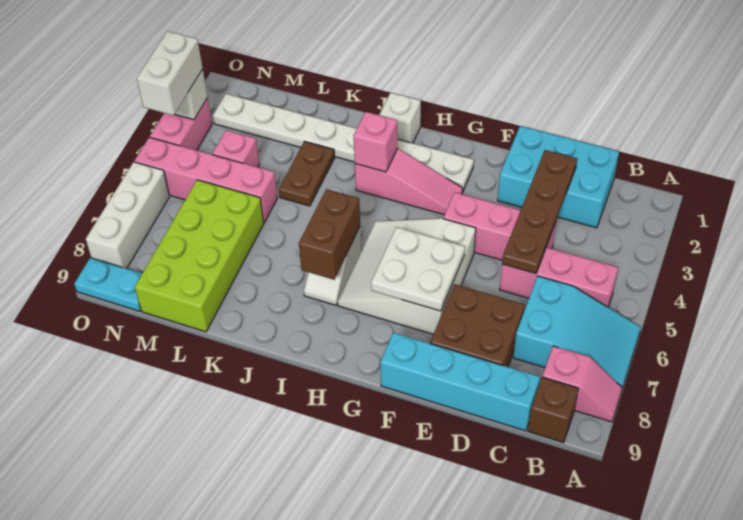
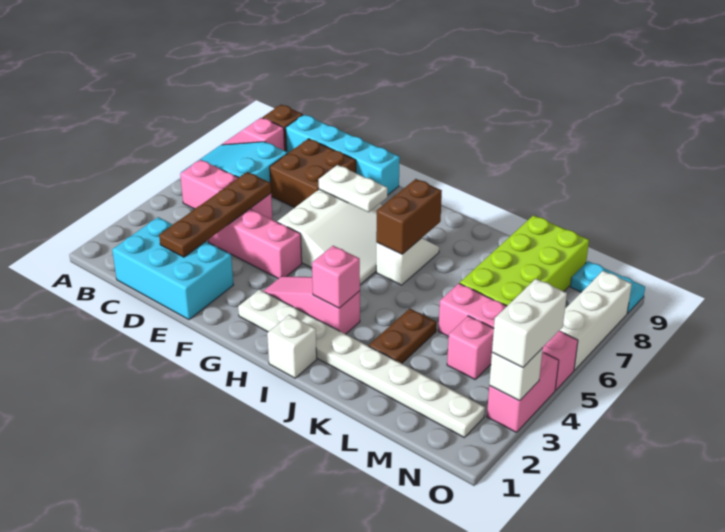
white plate F6:G7 level 2 -> white plate F7:G7 level 2

